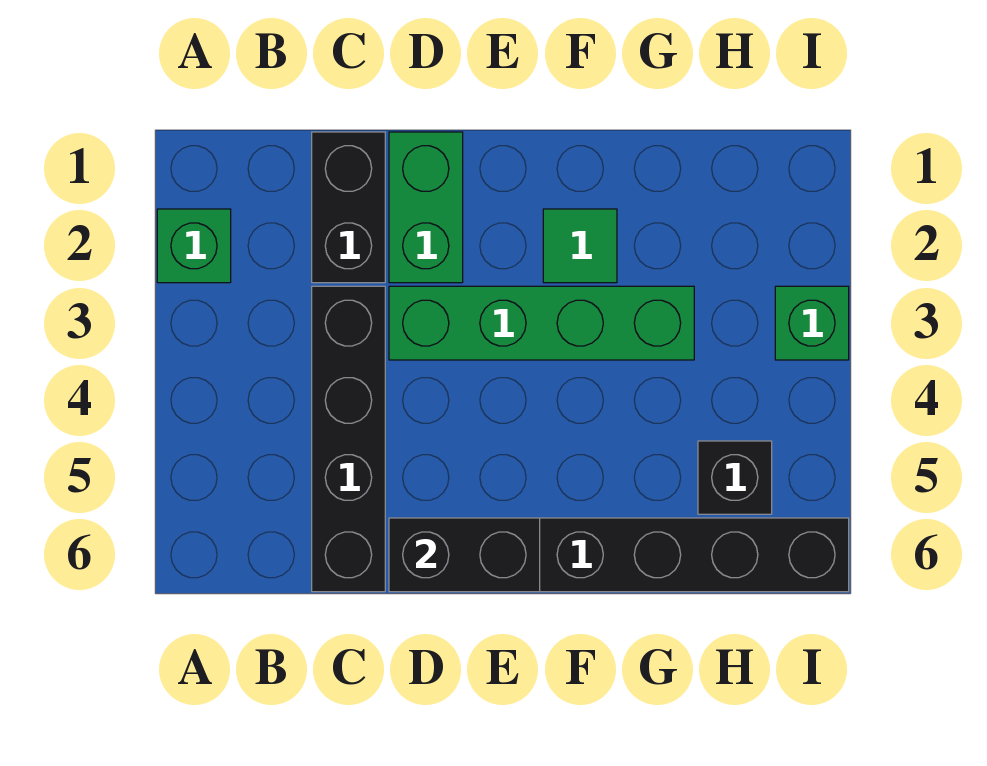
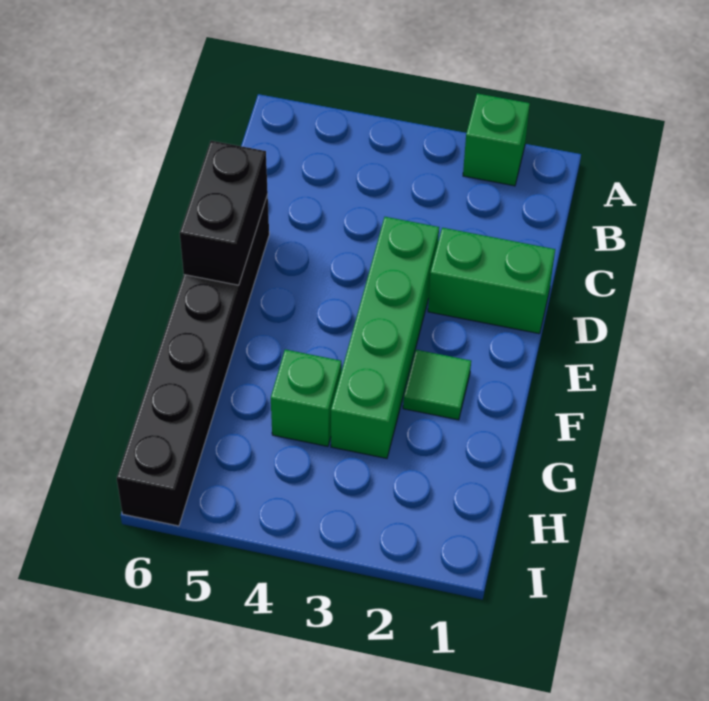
black brick C1:C2 level 1 -> none
black brick C3:C6 level 1 -> none
black brick H5 level 1 -> none
green brick I3 level 1 -> green brick G4 level 1

